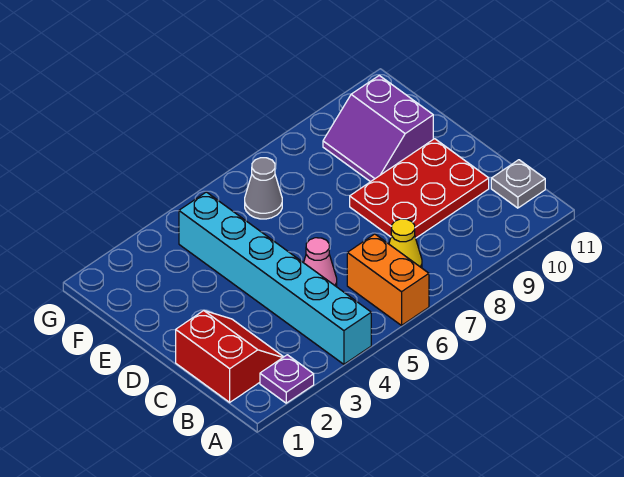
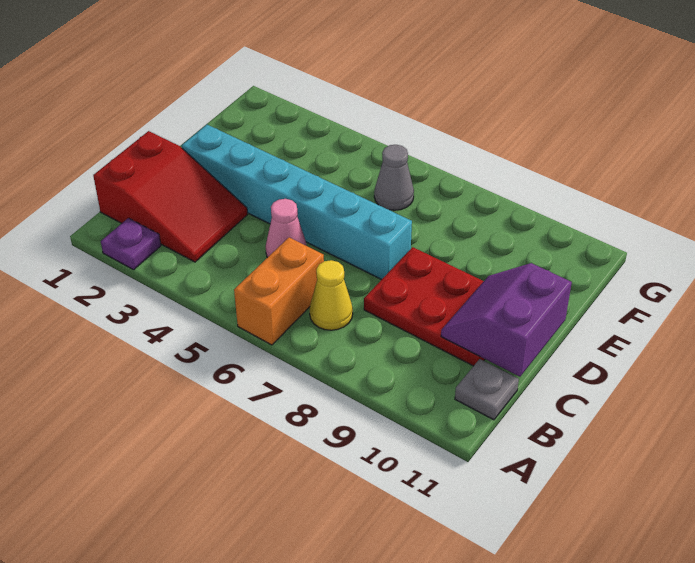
cyan brick A4:F4 level 1 -> cyan brick D2:D7 level 1
red slope B1:C2 level 1 top 1 -> red slope B1:C3 level 1 top 1
purple slope E9:F10 level 1 top 10 -> purple slope C10:D11 level 2 top 11

